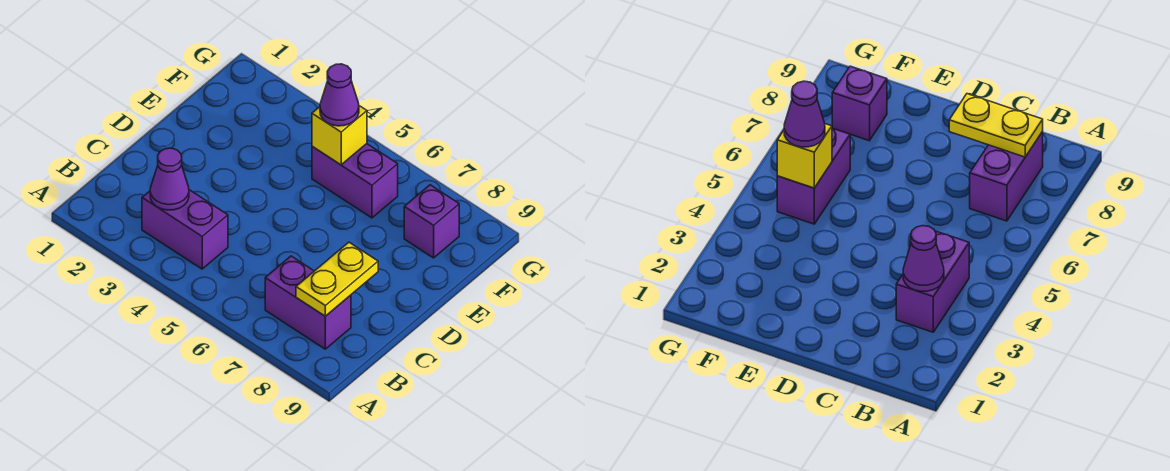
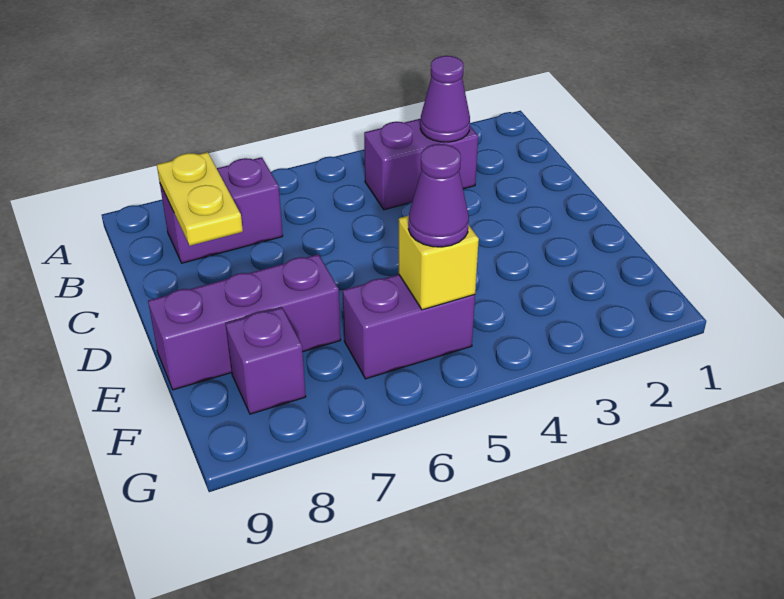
none -> purple brick E7:E9 level 1

